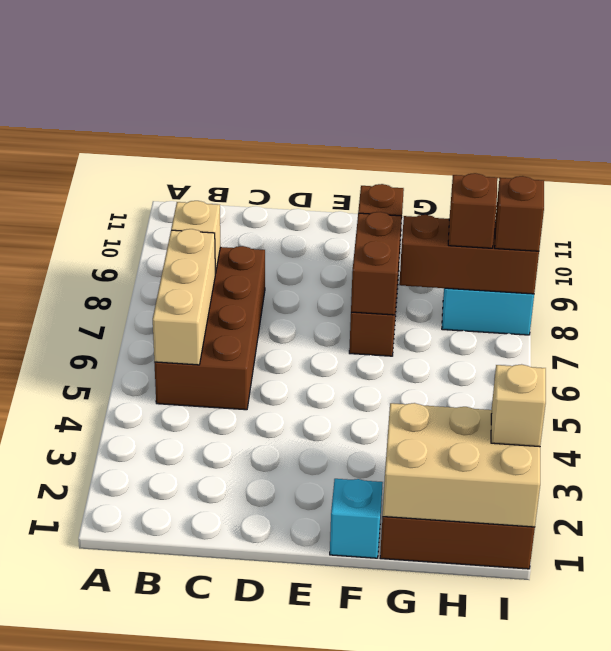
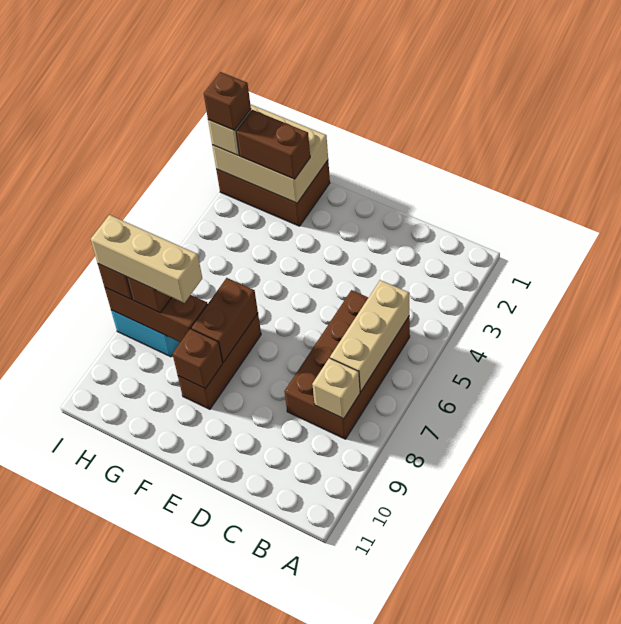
cyan brick F1 level 1 -> none
none -> brown brick G2:H2 level 3
none -> tan brick G8:I8 level 4
none -> brown brick I2 level 4

